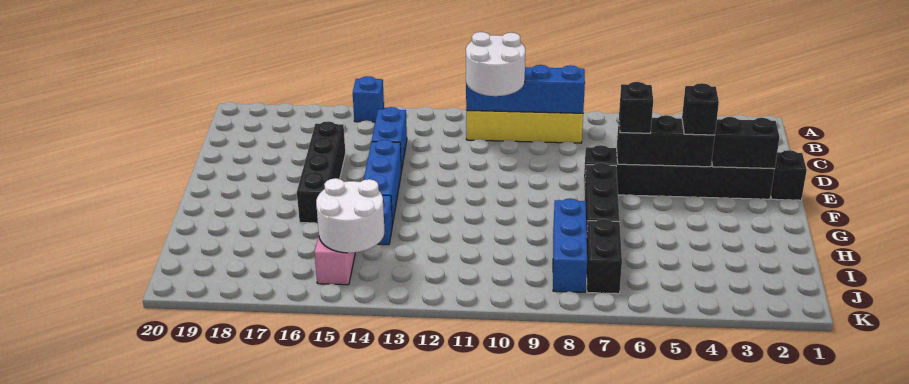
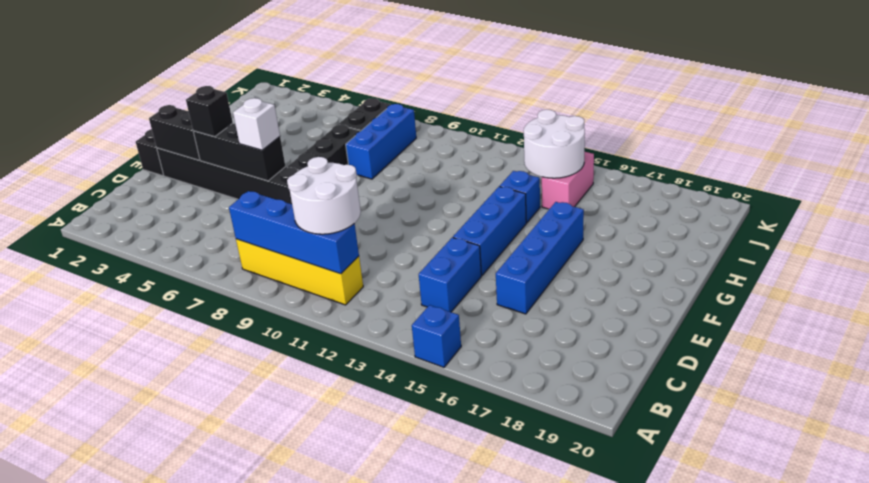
black brick D16:G16 level 1 -> blue brick D16:G16 level 1
black brick E6 level 3 -> white brick E6 level 3

